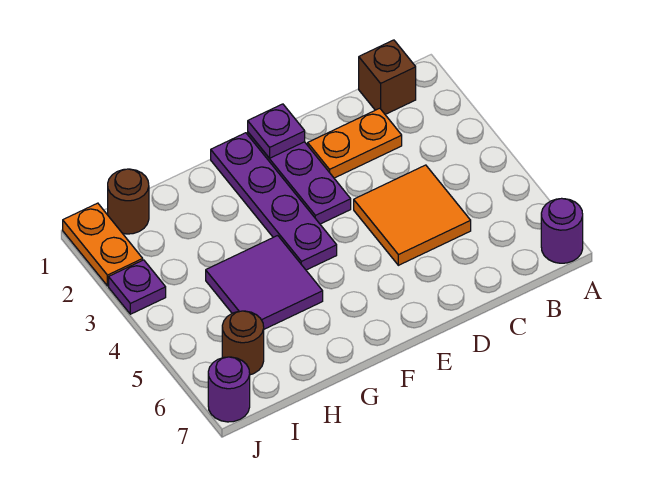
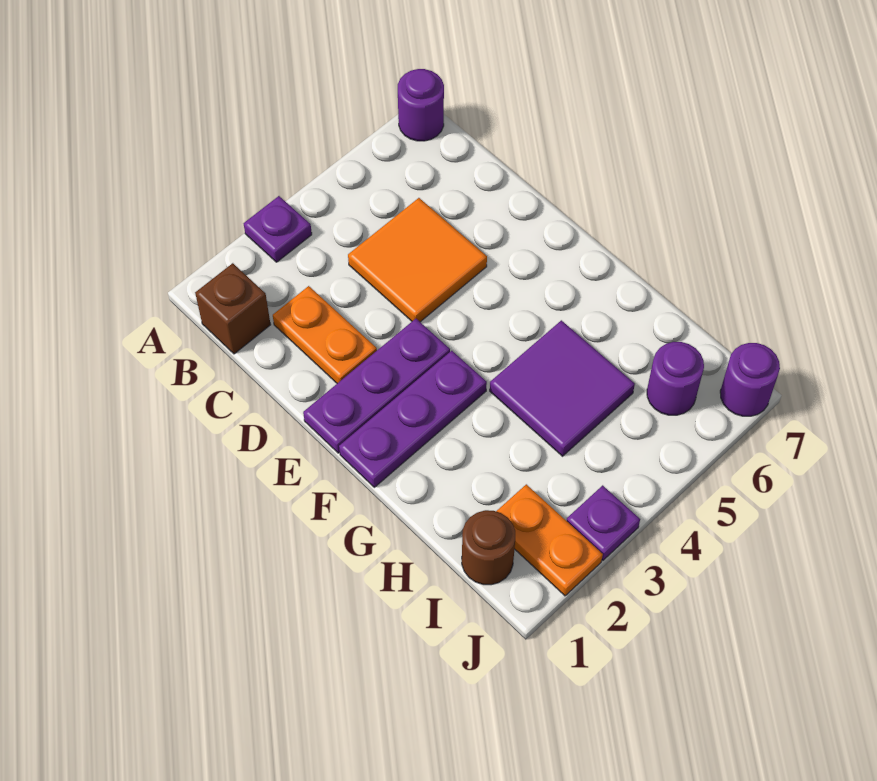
purple plate E1 level 2 -> purple plate A3 level 1
purple plate F1:F4 level 1 -> purple plate F1:F3 level 1
brown round brick I6 level 1 -> purple round brick I6 level 1
orange plate J1:J2 level 1 -> orange plate I2:J2 level 1

